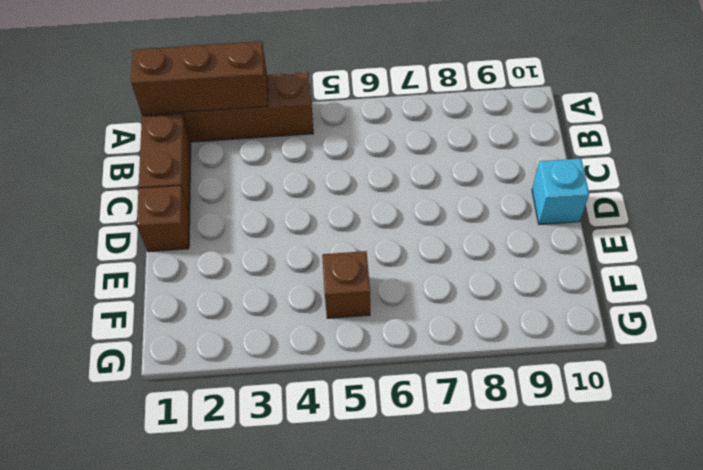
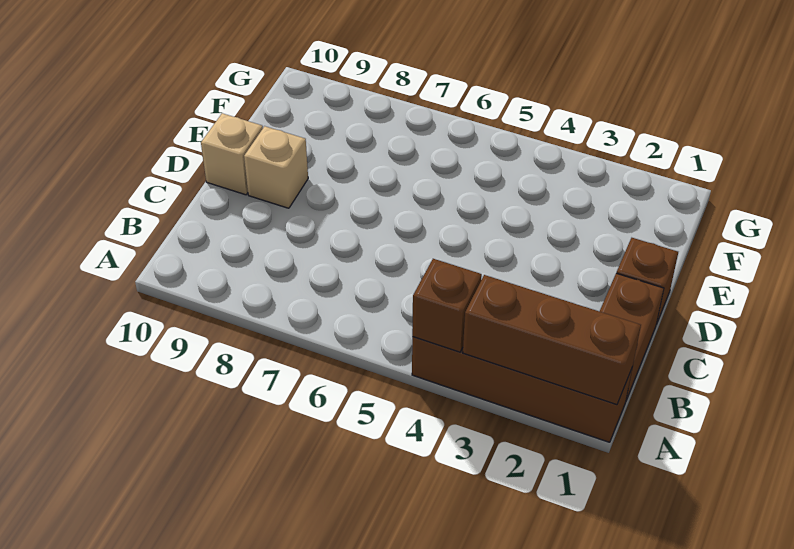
none -> tan brick D9 level 1
cyan brick D10 level 1 -> tan brick D10 level 1
brown brick F5 level 1 -> brown brick A4 level 2

